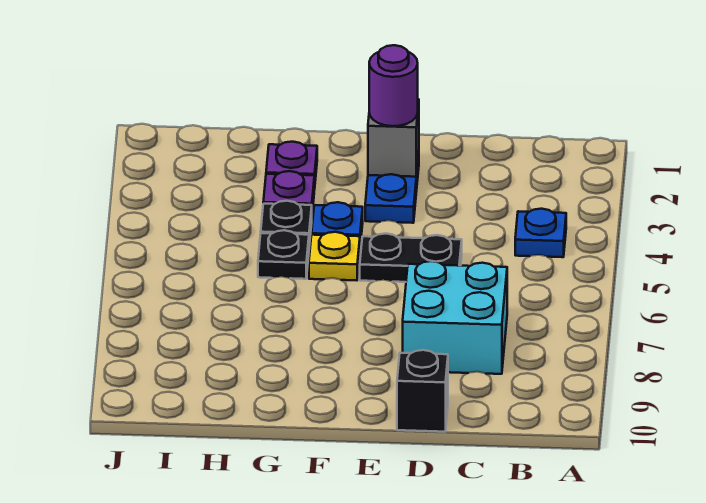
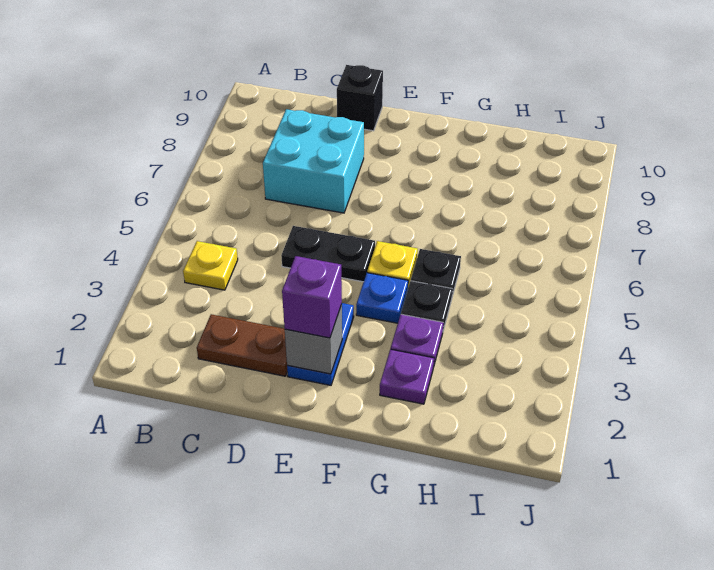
blue plate B4 level 1 -> yellow plate B4 level 1
none -> brown plate C2:D2 level 1
purple round brick E2 level 3 -> purple brick E2 level 3

